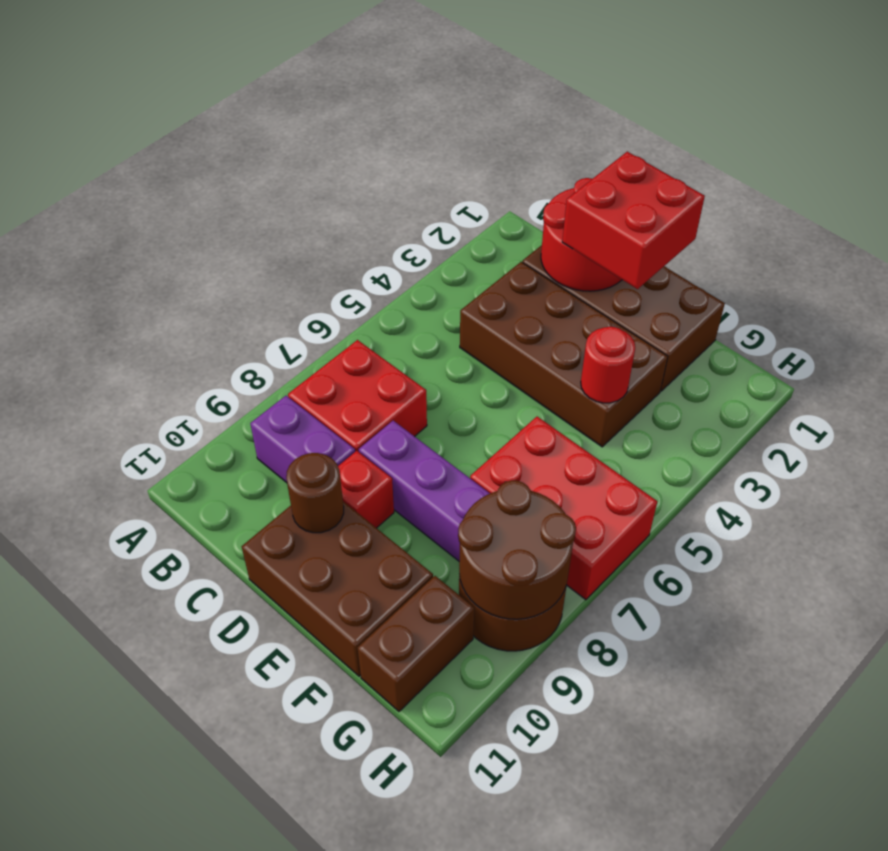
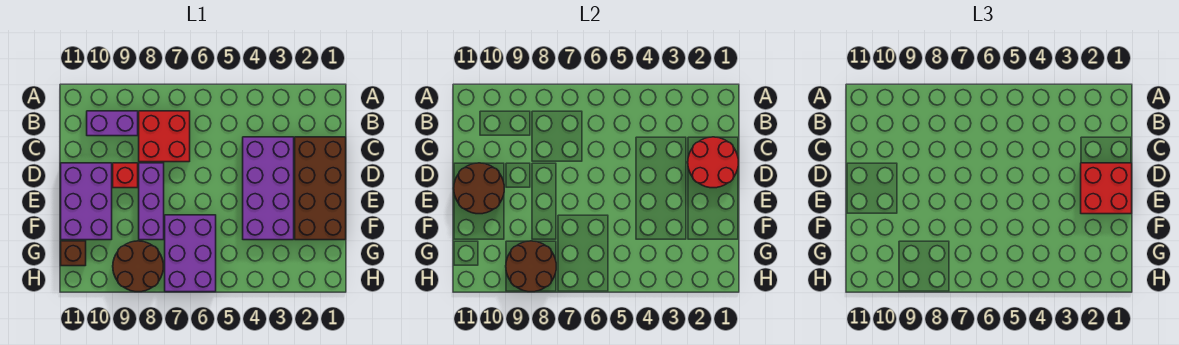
purple brick B9:C9 level 1 -> purple brick B9:B10 level 1
brown brick C3:F4 level 1 -> purple brick C3:F4 level 1
brown brick D10:F11 level 1 -> purple brick D10:F11 level 1
brown round brick D10 level 2 -> brown round brick D10:E11 level 2
red round brick F4 level 2 -> none
red brick F6:H7 level 1 -> purple brick F6:H7 level 1
brown brick G10:G11 level 1 -> brown brick G11 level 1

